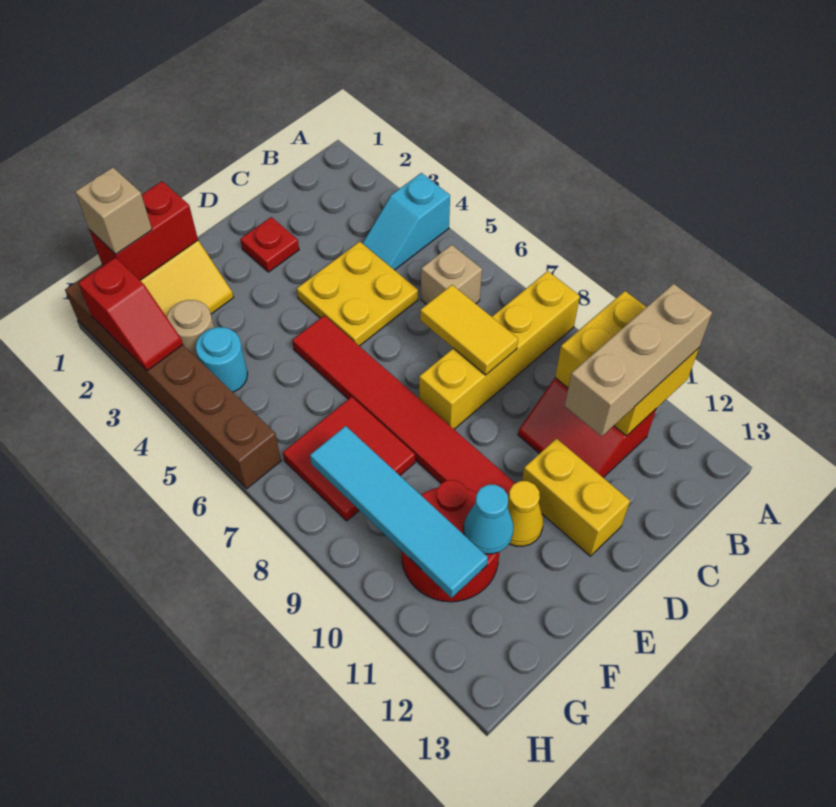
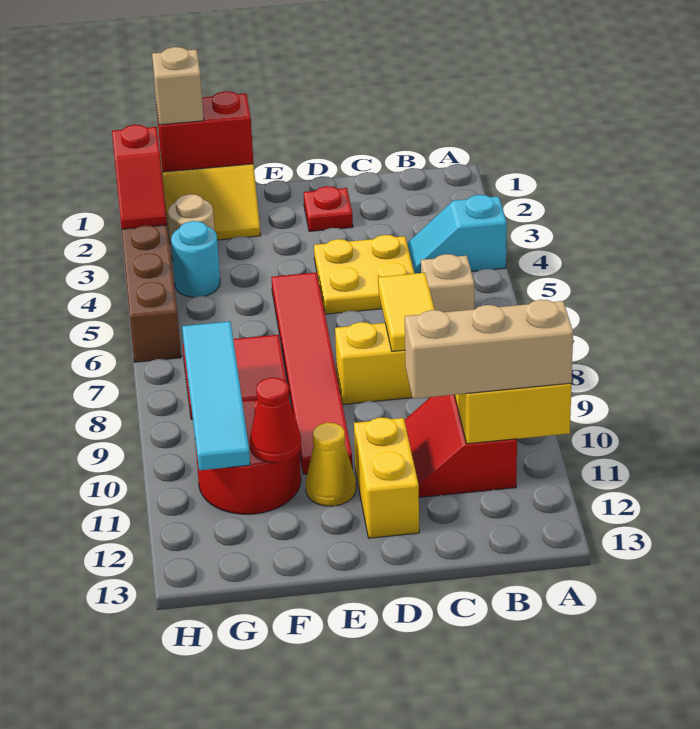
cyan cone F11 level 2 -> red cone F11 level 2

